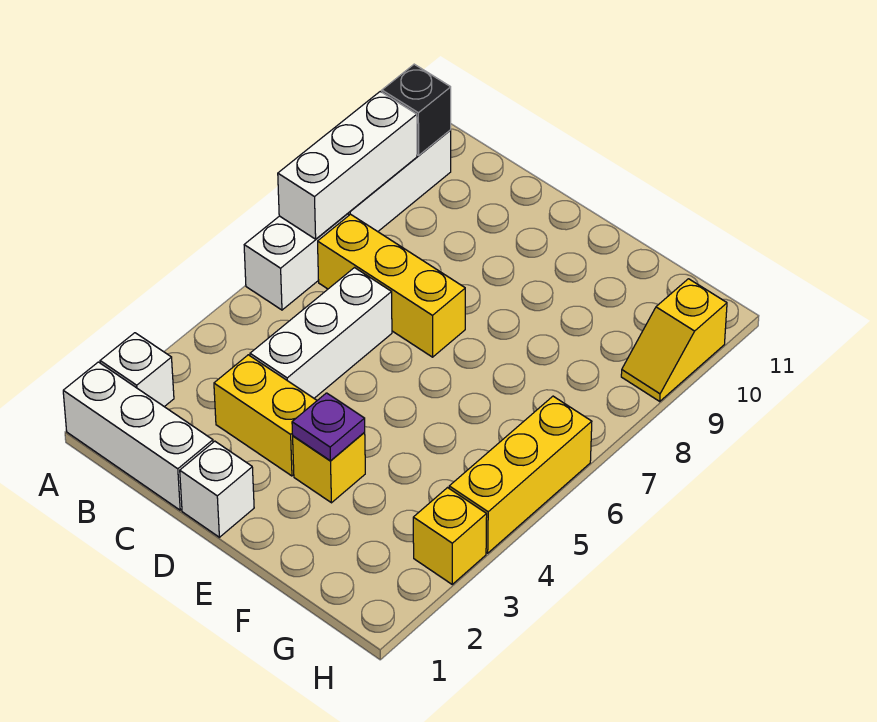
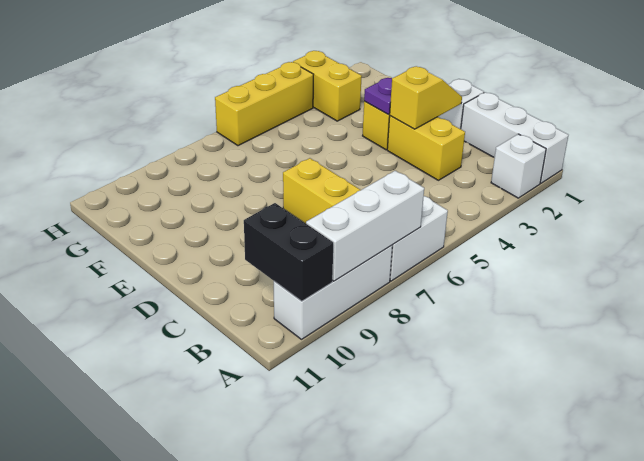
black brick A10 level 2 -> black brick A10:B10 level 2
white brick C4:C6 level 1 -> none
yellow brick H3 level 1 -> yellow brick G3:H3 level 1
yellow slope H9:H10 level 1 top 10 -> yellow slope D2:D3 level 2 top 3

